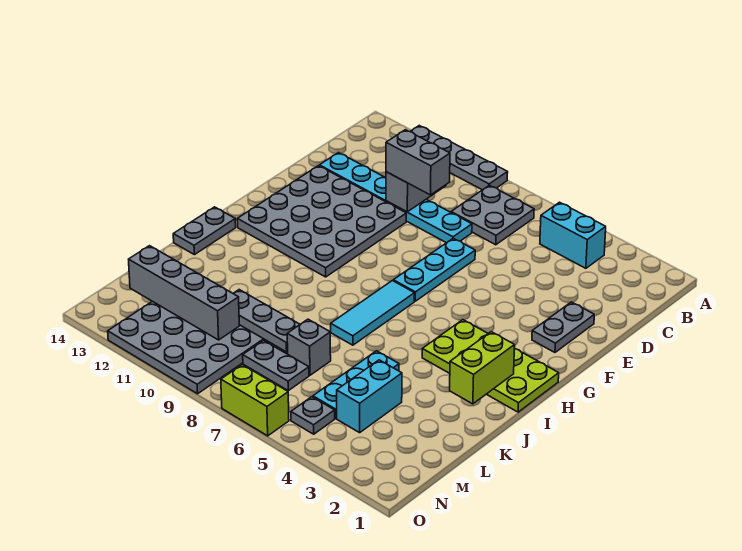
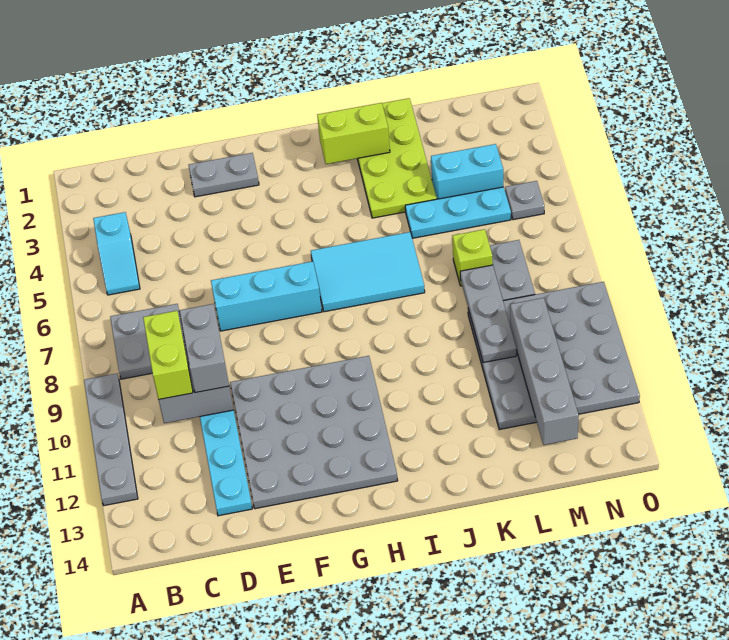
cyan brick B4:B5 level 1 -> cyan slope B4:B5 level 1 top 4
cyan plate E7:G7 level 1 -> cyan brick E7:G7 level 1
lime plate H1:I4 level 1 -> lime plate J1:K4 level 1
cyan tile H7:J7 level 1 -> cyan tile H6:J7 level 1
grey plate I14:J14 level 1 -> none
grey brick L7 level 1 -> lime brick L7 level 1
lime brick O6:O7 level 1 -> lime brick C9:C10 level 3

